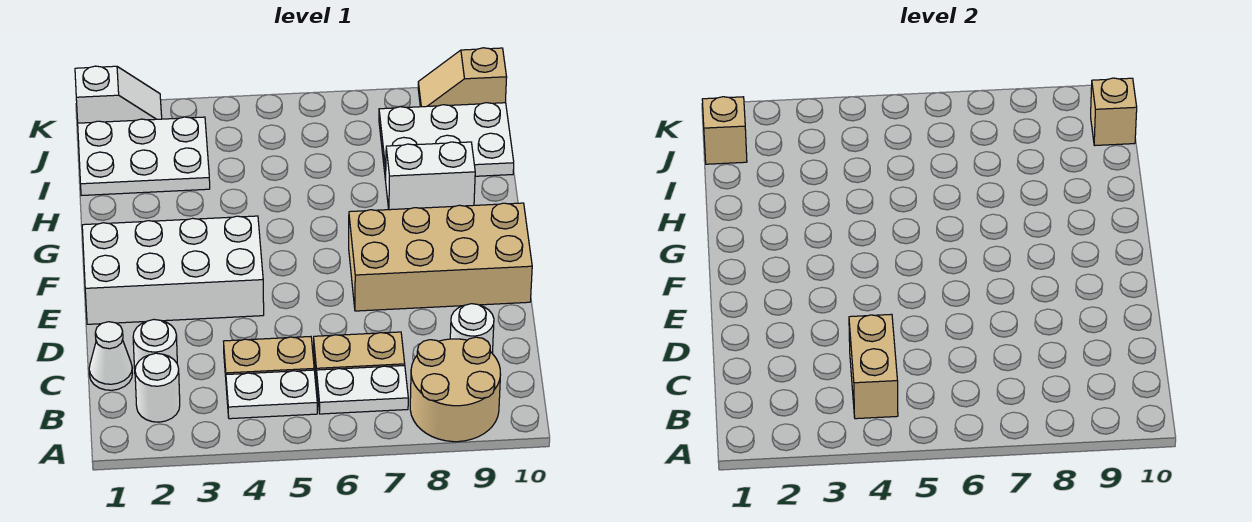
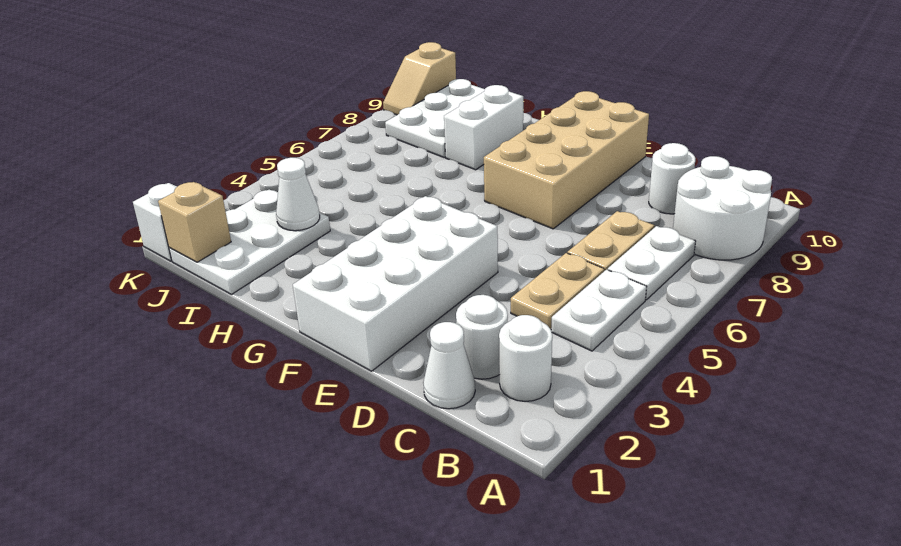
tan round brick A8:B9 level 1 -> white round brick A8:B9 level 1
tan brick B4:C4 level 2 -> none
none -> white cone I3 level 2
tan brick J10 level 2 -> none

